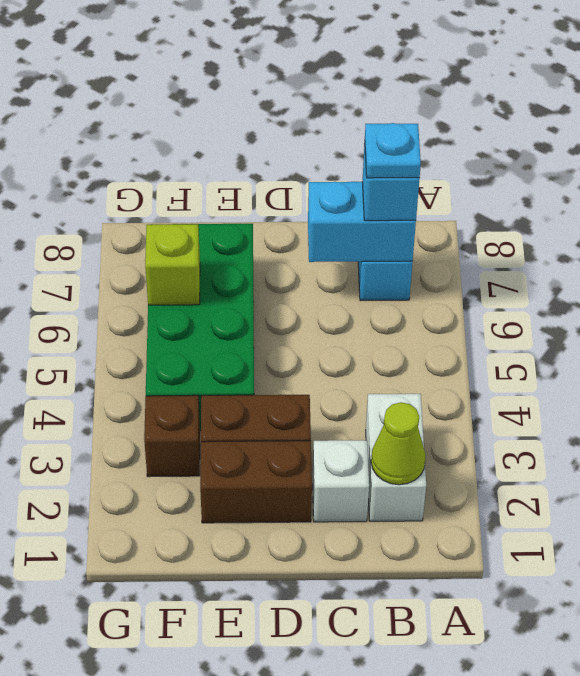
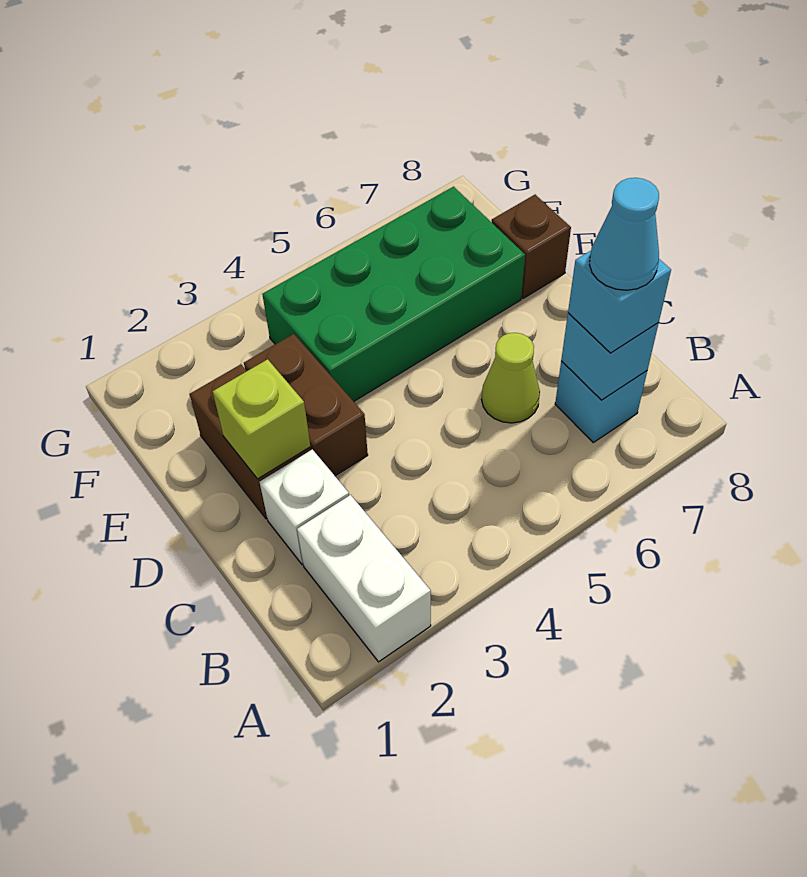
white brick B2:B3 level 1 -> white brick A2:B2 level 1
lime cone B2 level 2 -> lime cone C6 level 1
cyan brick B7:C7 level 2 -> cyan brick B7 level 2
cyan plate B7 level 4 -> cyan cone B7 level 4
brown brick F3 level 1 -> brown brick E8 level 1
lime brick F6 level 2 -> lime brick D2 level 2

